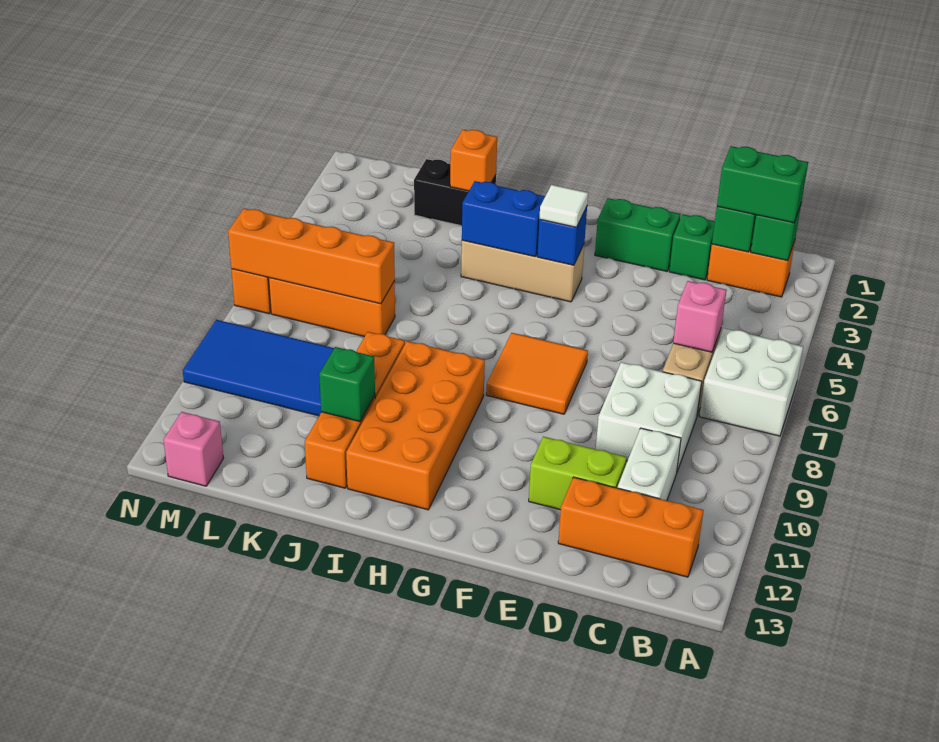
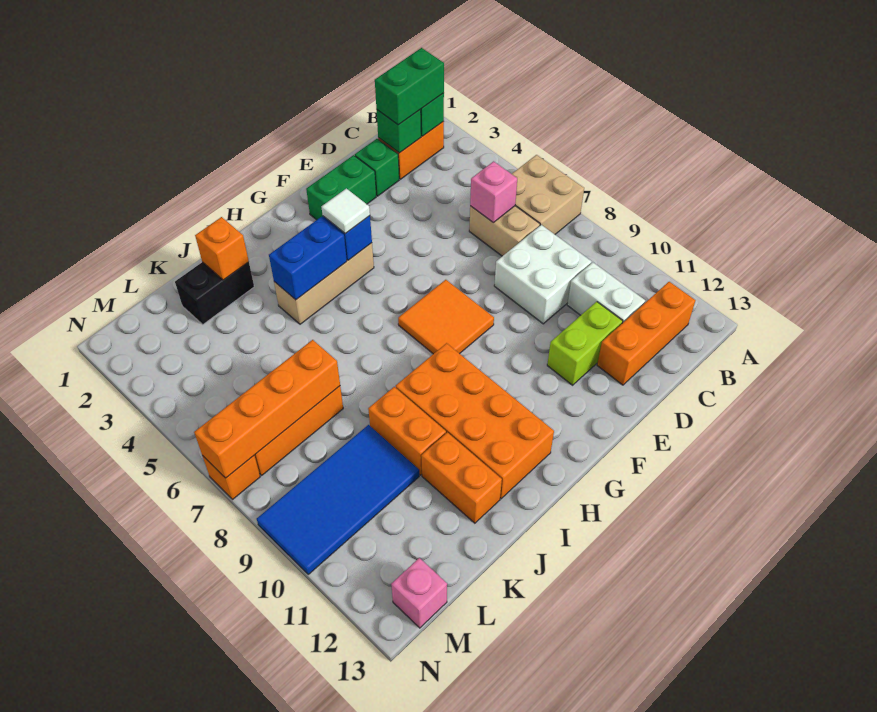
white brick A6:B7 level 1 -> tan brick A6:B7 level 1
green brick J11 level 2 -> none

